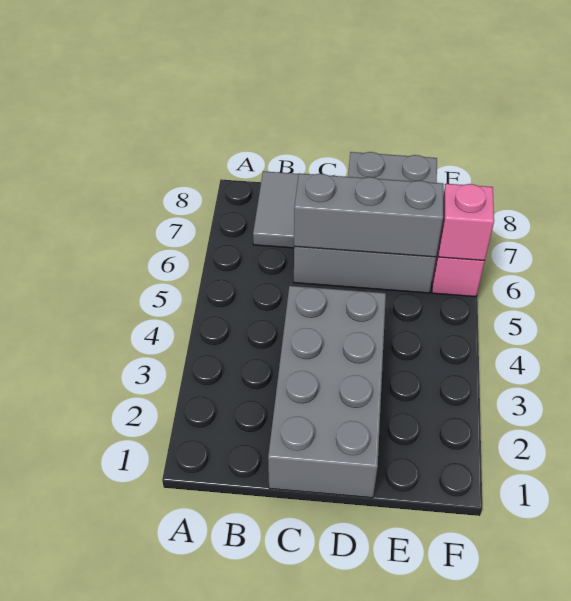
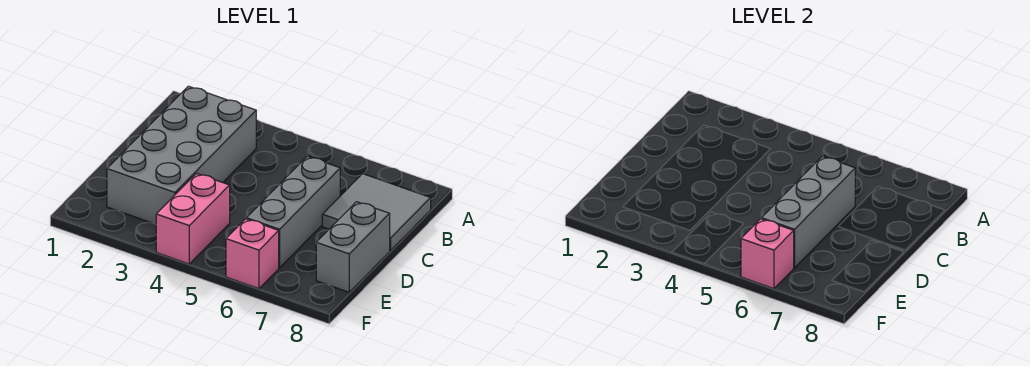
grey brick C1:D4 level 1 -> grey brick B2:E3 level 1
none -> pink brick E4:F4 level 1

